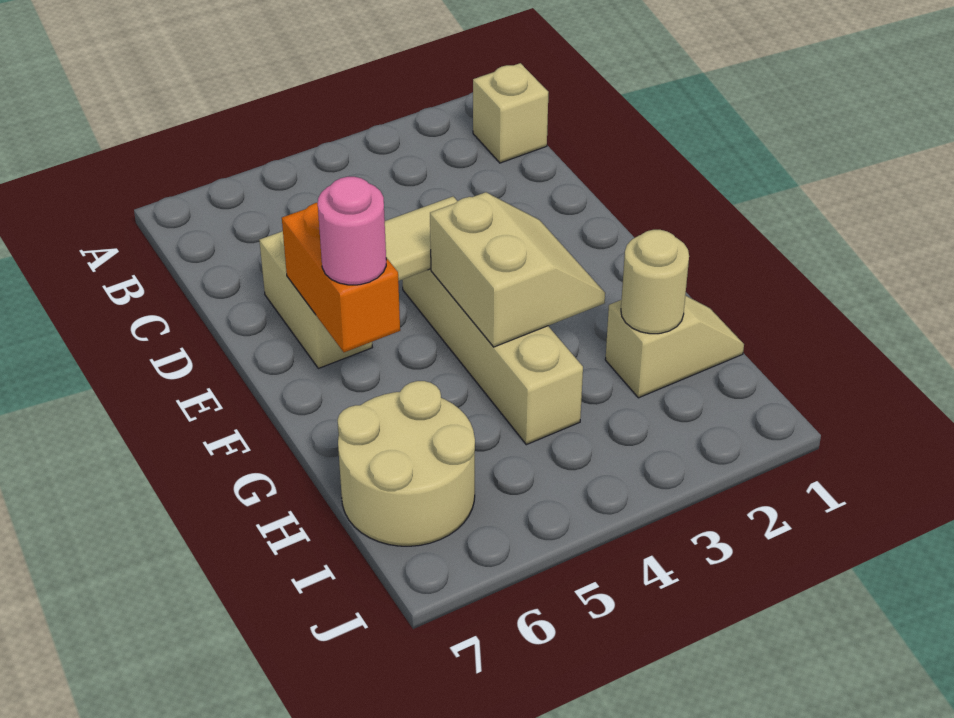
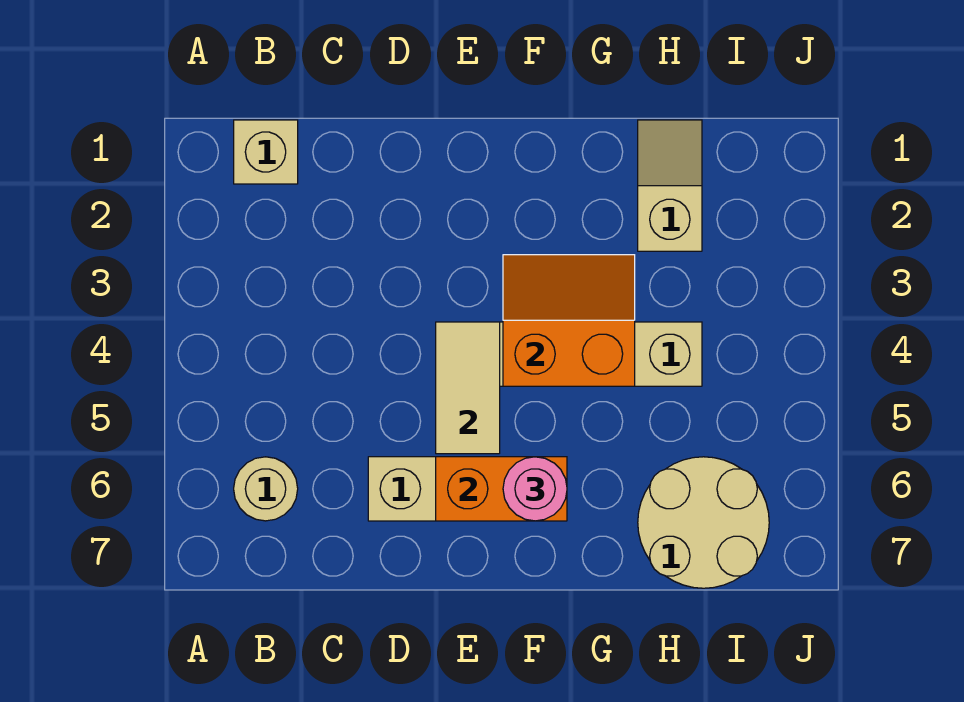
tan slope F3:G4 level 2 top 4 -> orange slope F3:G4 level 2 top 4
tan round brick H2 level 2 -> tan round brick B6 level 1

